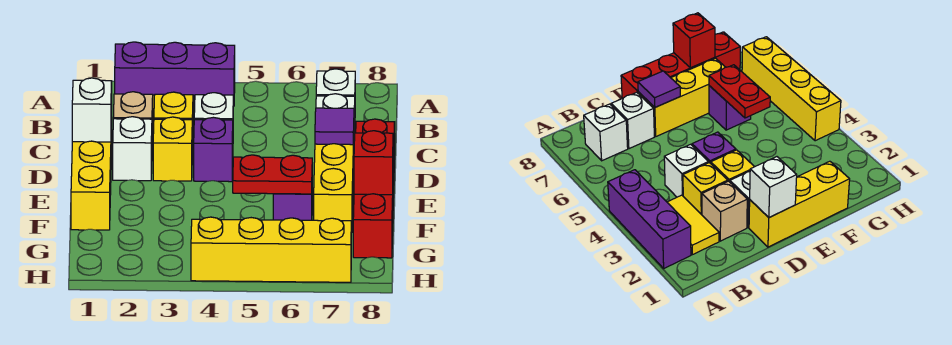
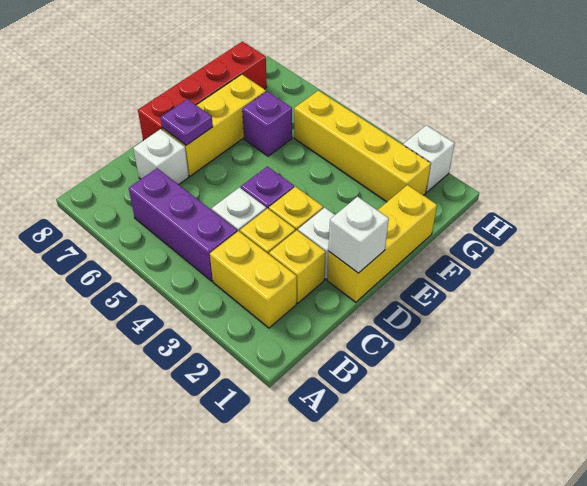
purple brick A2:A4 level 1 -> purple brick B4:B6 level 1
yellow tile B2:B3 level 1 -> yellow brick B2:B3 level 1
white brick B7 level 1 -> white brick H2 level 1
tan brick C2 level 1 -> yellow brick C2 level 1
purple tile D7 level 2 -> purple plate D7 level 2
red plate F5:F6 level 2 -> none
red brick F8 level 2 -> none
yellow brick H4:H7 level 1 -> yellow brick G2:G5 level 1

